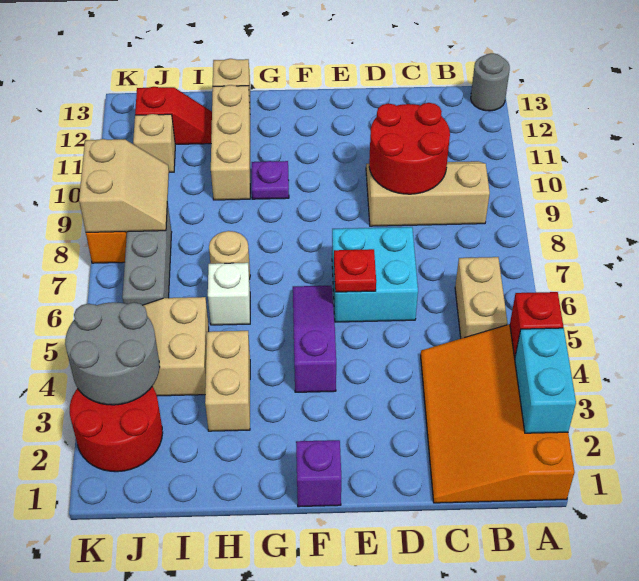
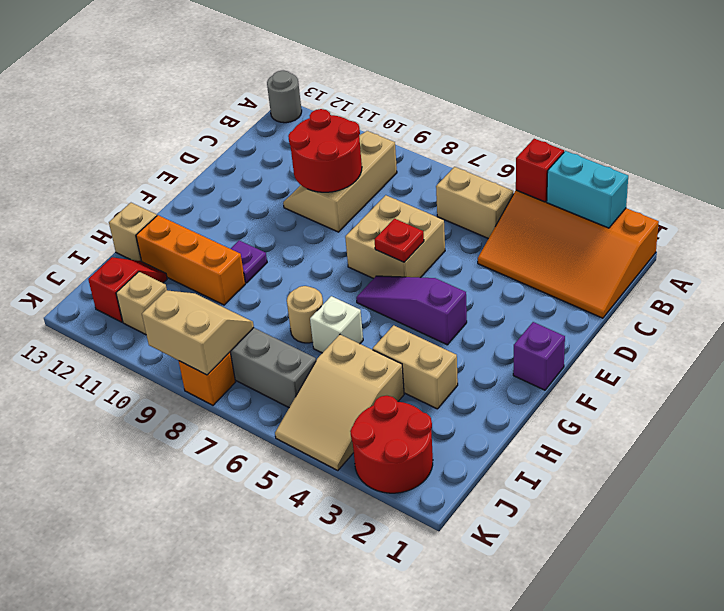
cyan brick D6:E7 level 1 -> tan brick D6:E7 level 1
tan brick H10:H12 level 1 -> orange brick H10:H12 level 1
grey round brick J3:K4 level 2 -> none

